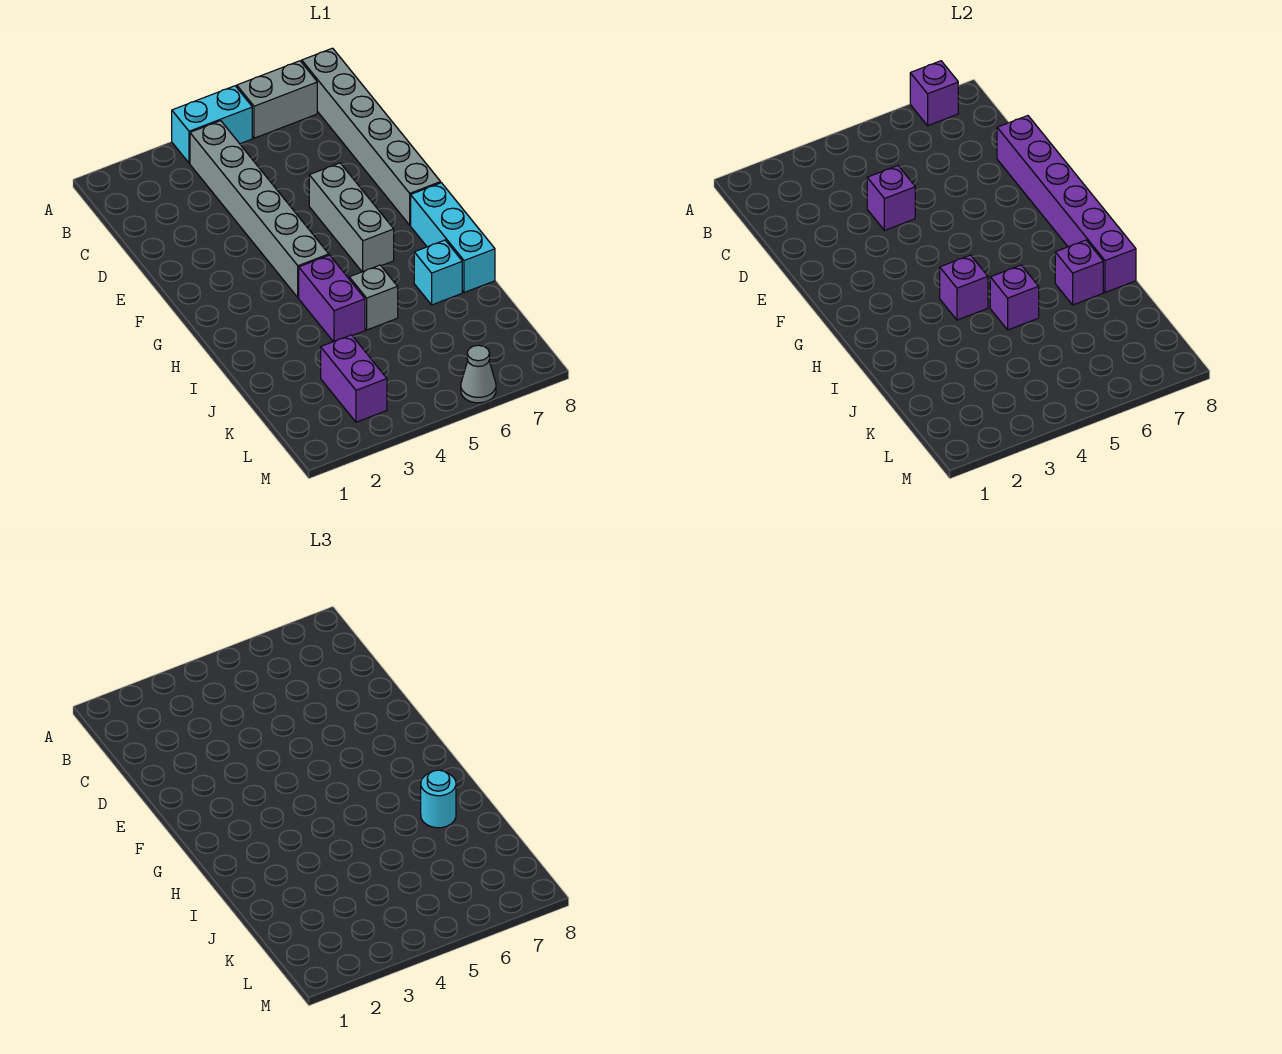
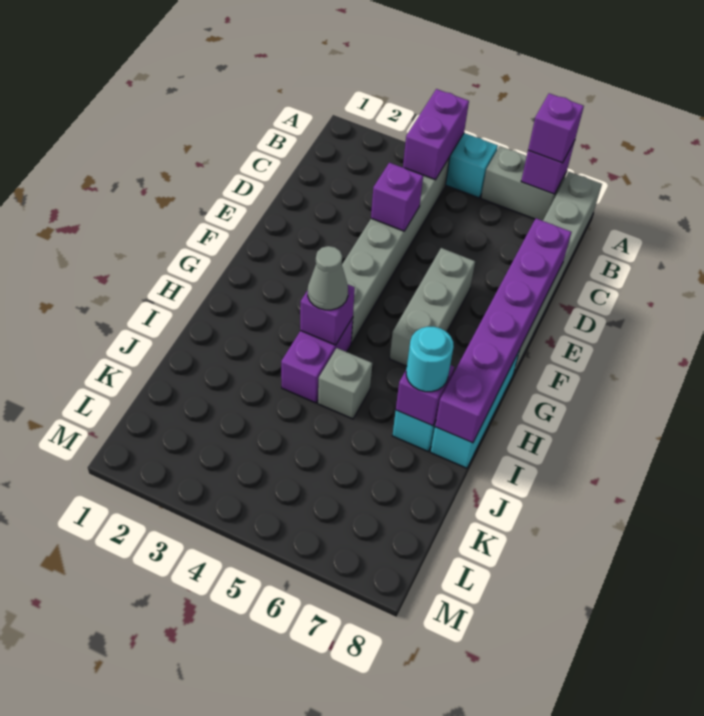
purple brick I5 level 2 -> purple brick A7 level 3
purple brick K3:L3 level 1 -> purple brick A4:B4 level 2
grey cone M6 level 1 -> grey cone H4 level 3

